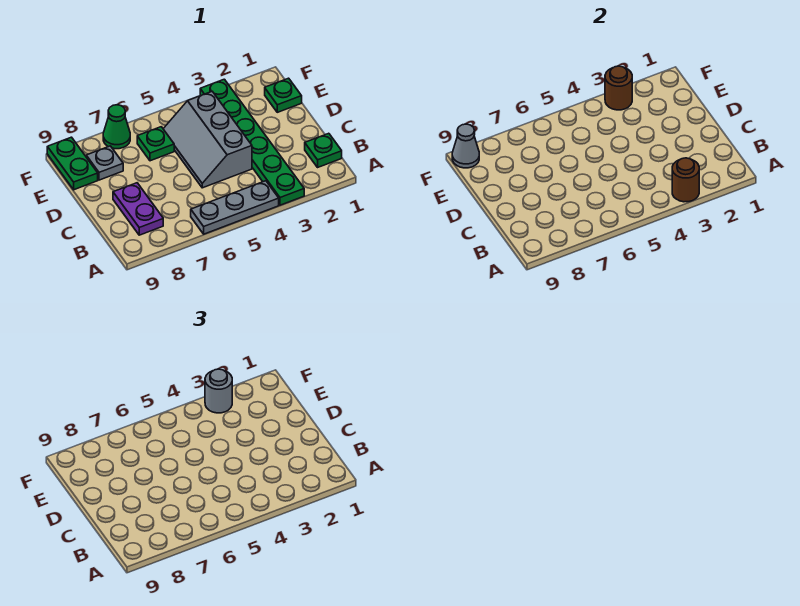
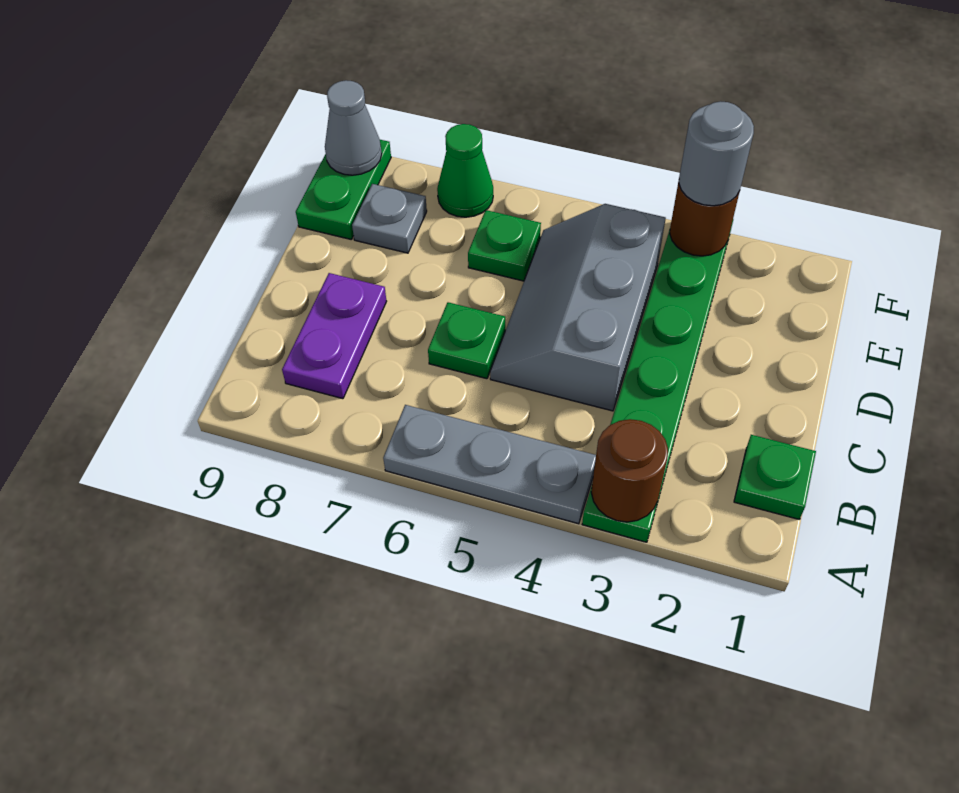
green plate E1 level 1 -> green plate C6 level 1

